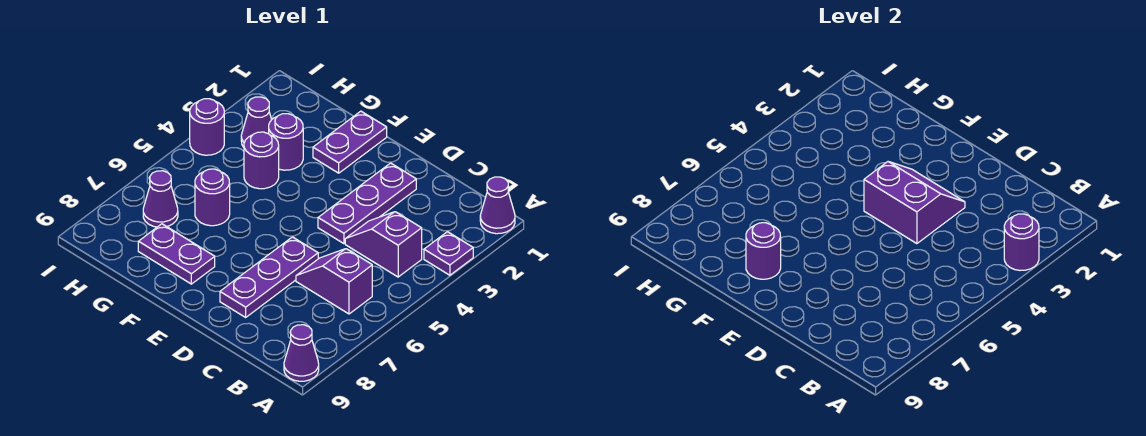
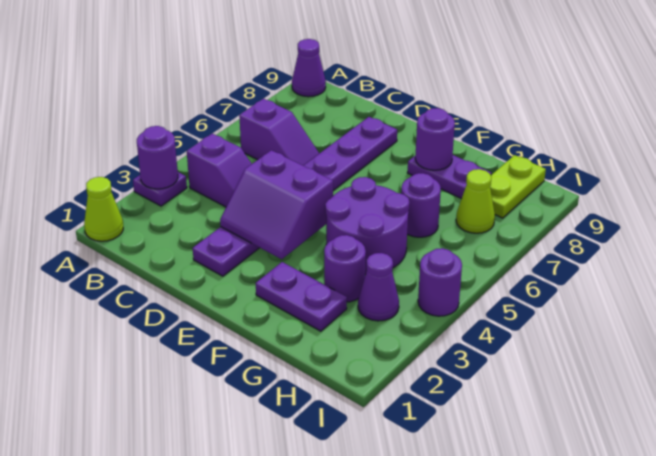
purple cone A1 level 1 -> lime cone A1 level 1
purple plate F1:F2 level 1 -> purple plate F2:G2 level 1
purple round brick G4 level 1 -> purple round brick F4:G5 level 1
purple cone H7 level 1 -> lime cone H7 level 1
none -> lime plate H8:H9 level 1

